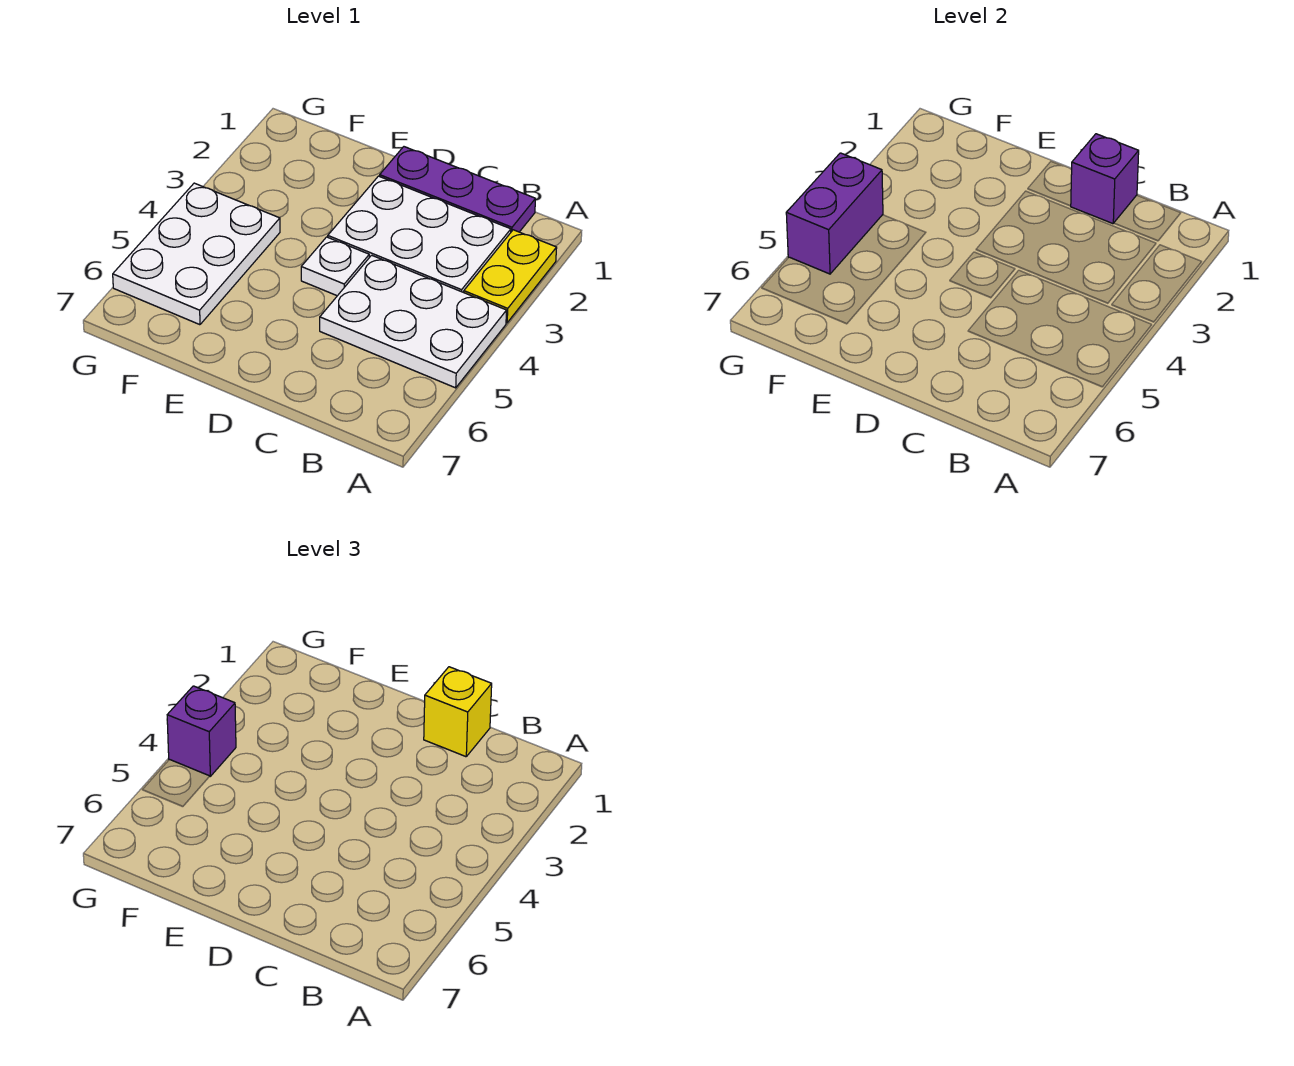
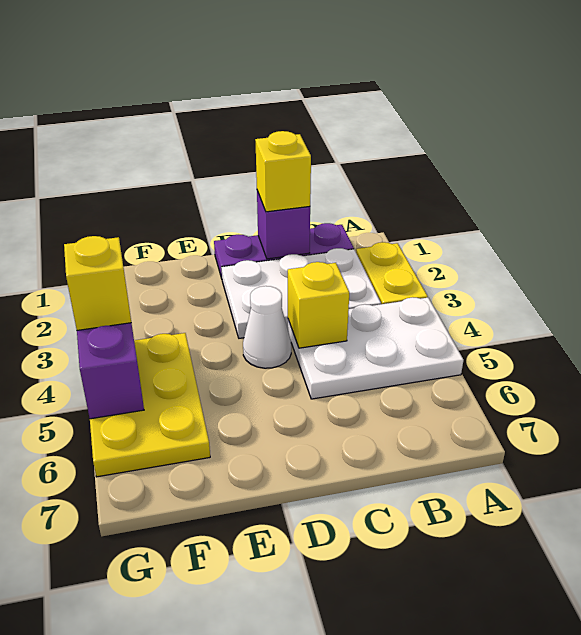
none -> yellow brick C4 level 2
white plate D4 level 1 -> white cone D4 level 1
white plate F4:G6 level 1 -> yellow plate F4:G6 level 1
purple brick G4 level 3 -> yellow brick G4 level 3

